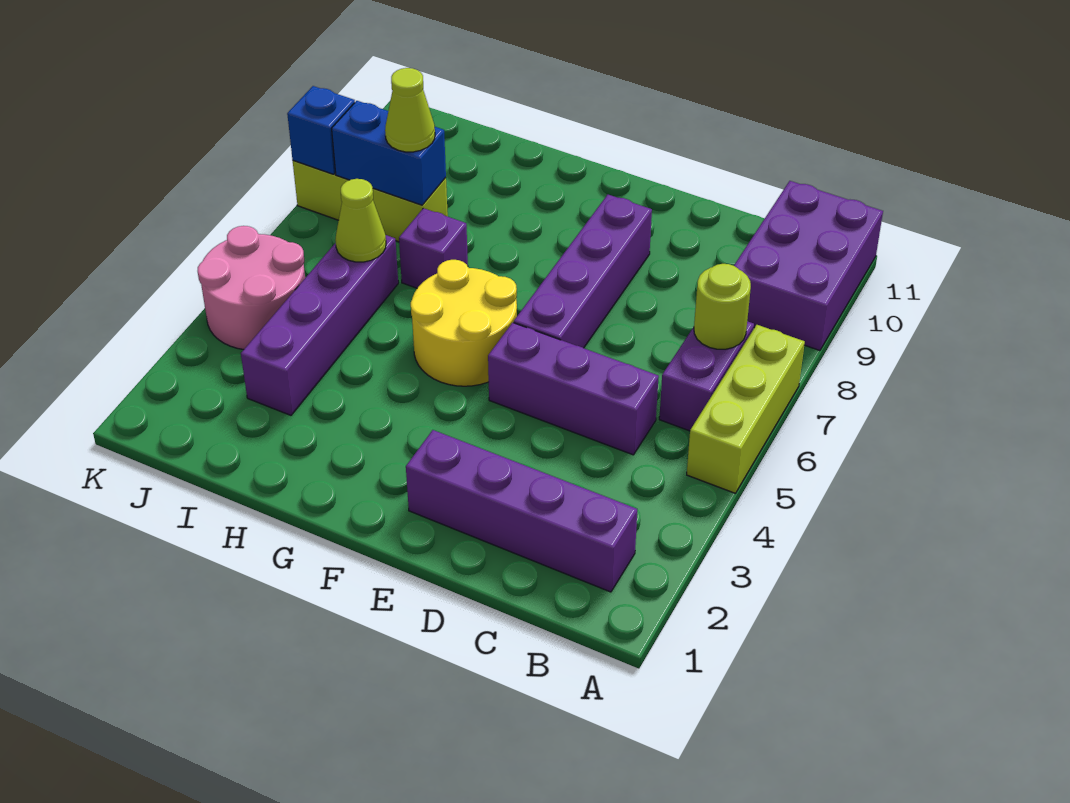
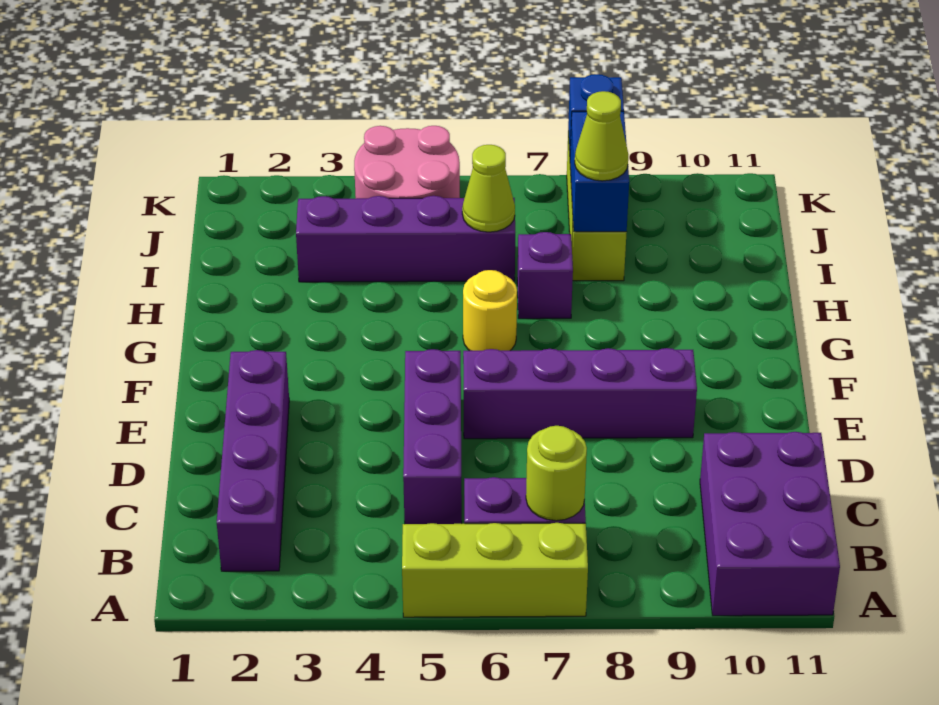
purple brick A9:B11 level 1 -> purple brick A10:C11 level 1
yellow round brick F5:G6 level 1 -> yellow round brick G6 level 1

